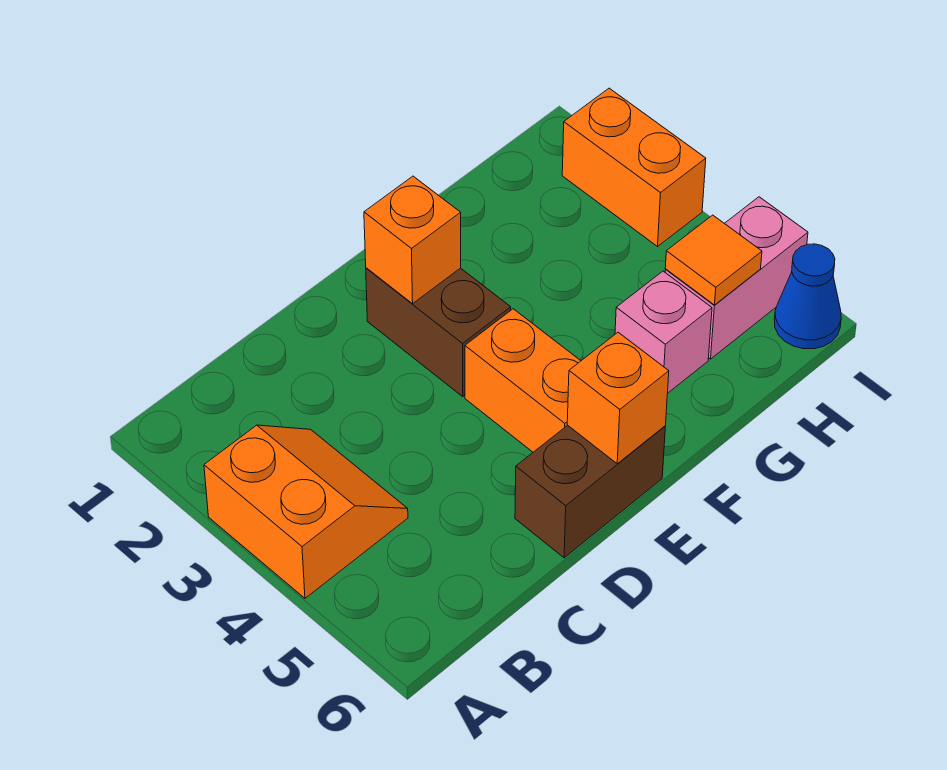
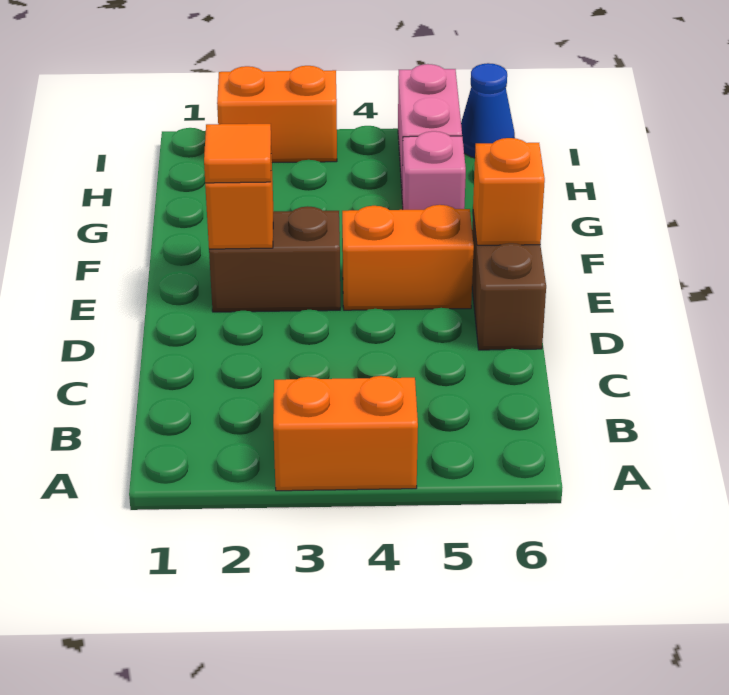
orange tile H5 level 2 -> orange tile E2 level 3

